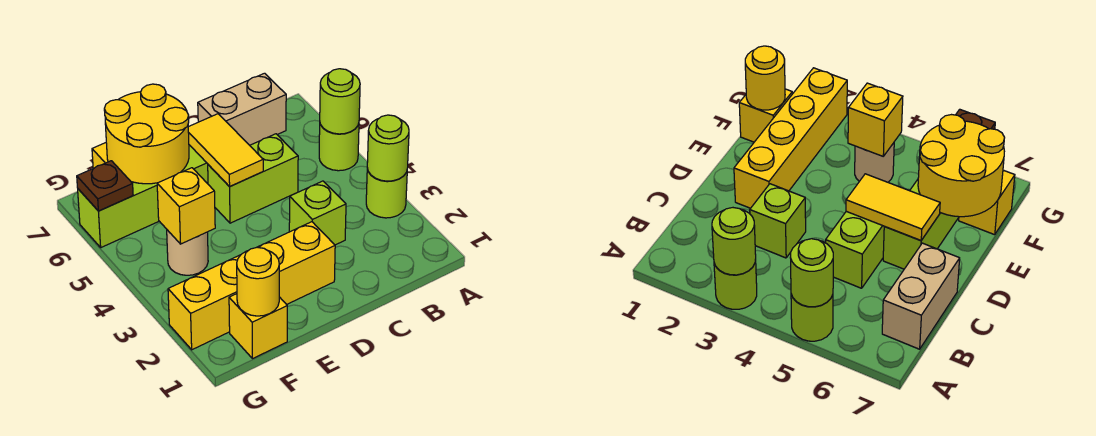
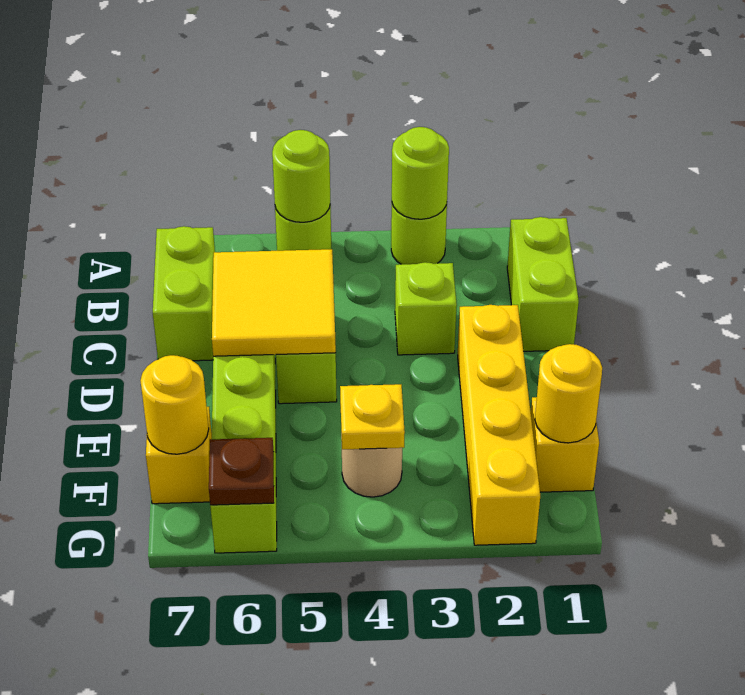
none -> lime brick B1:C1 level 1
tan brick B7:C7 level 1 -> lime brick B7:C7 level 1
yellow tile D5:D6 level 2 -> yellow tile C5:D6 level 2
yellow round brick E6:F7 level 2 -> yellow round brick F7 level 2
yellow brick F4 level 2 -> yellow plate F4 level 2

